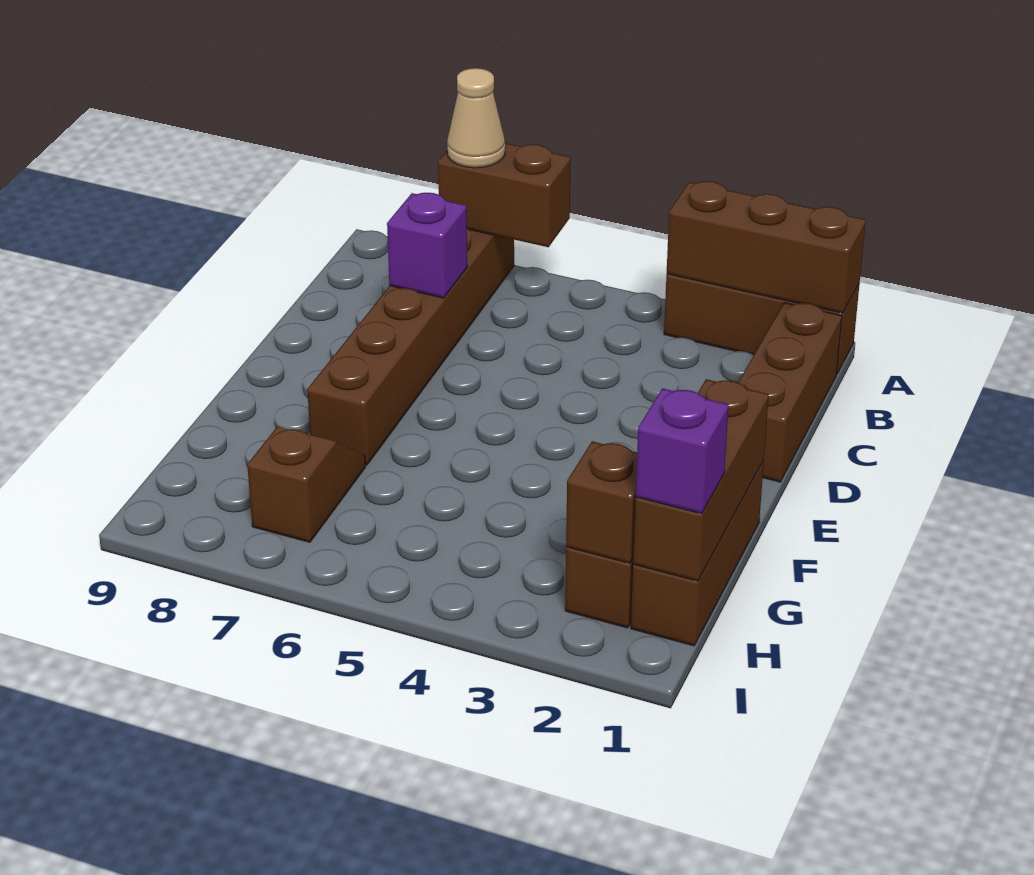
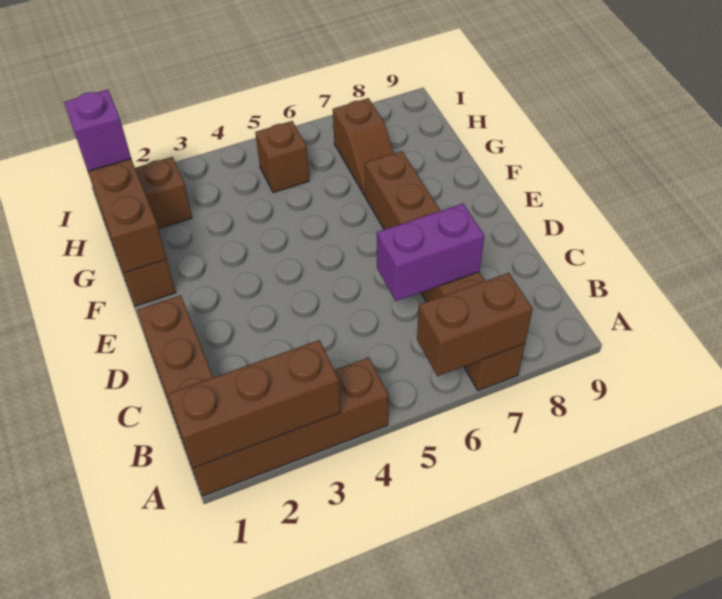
brown brick A1:A3 level 1 -> brown brick A1:A4 level 1
tan cone A7 level 3 -> none
purple brick C7 level 2 -> purple brick C6:C7 level 2
brown brick H2 level 2 -> brown brick H5 level 1

